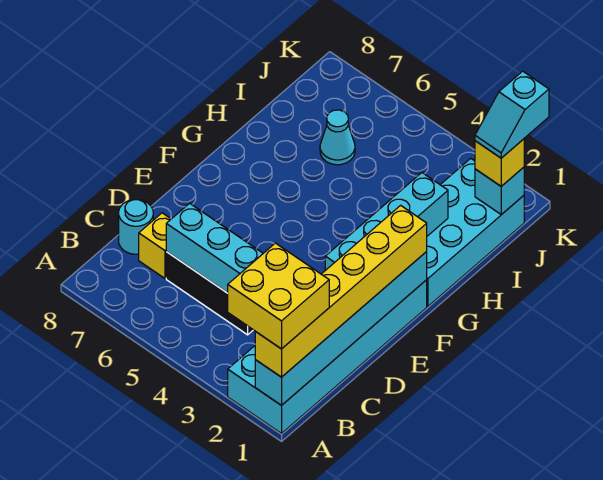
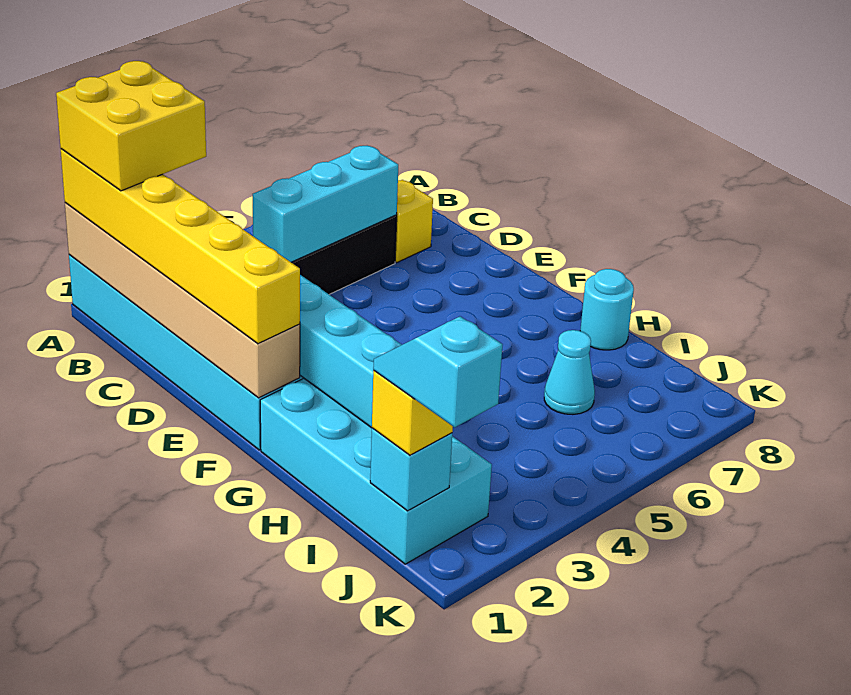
cyan brick A1:F1 level 2 -> tan brick A1:F1 level 2
cyan round brick C8 level 1 -> cyan round brick H8 level 1

